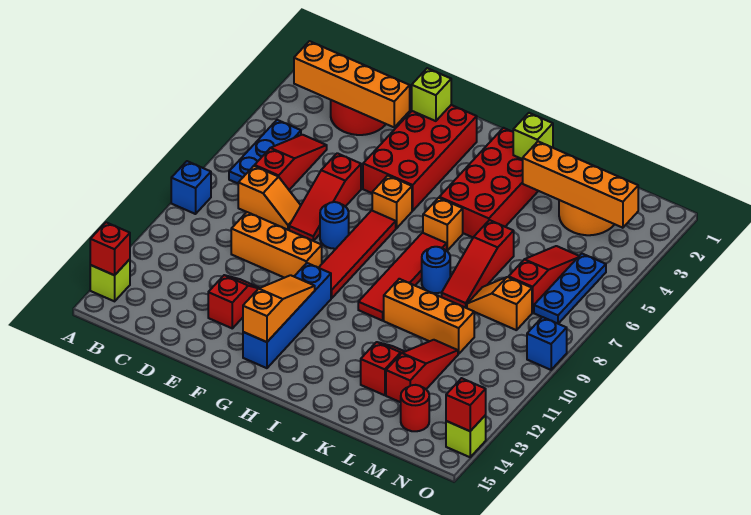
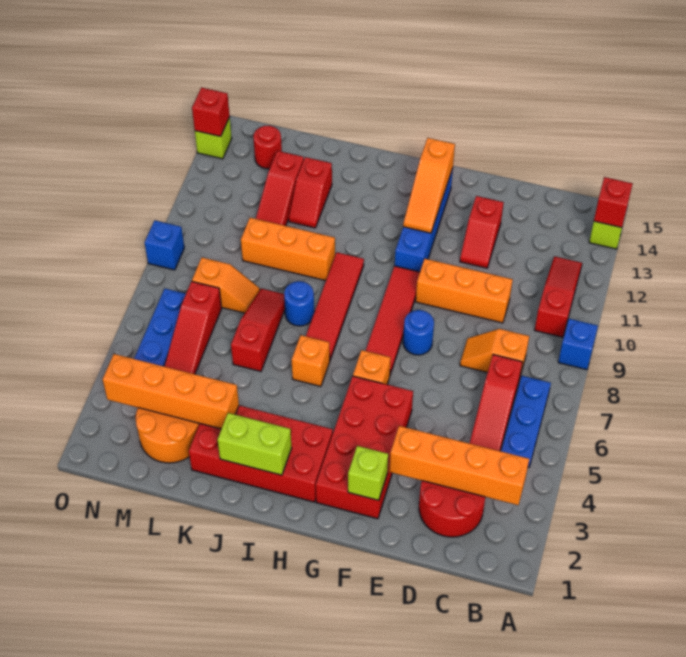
red slope E6:E8 level 1 top 6 -> red slope B10:B12 level 1 top 10
red brick I2:J5 level 1 -> red brick H2:K3 level 1
lime brick J2 level 2 -> lime brick I2:J2 level 2

